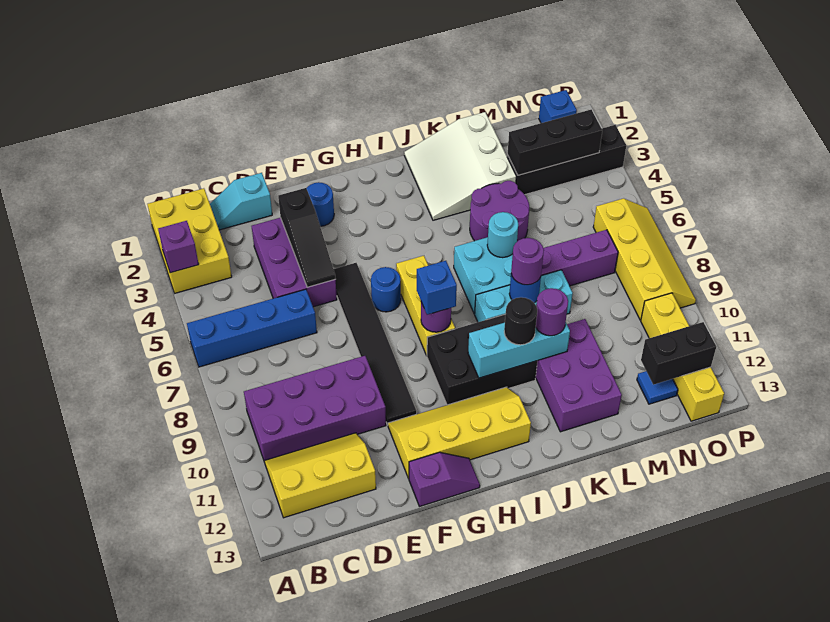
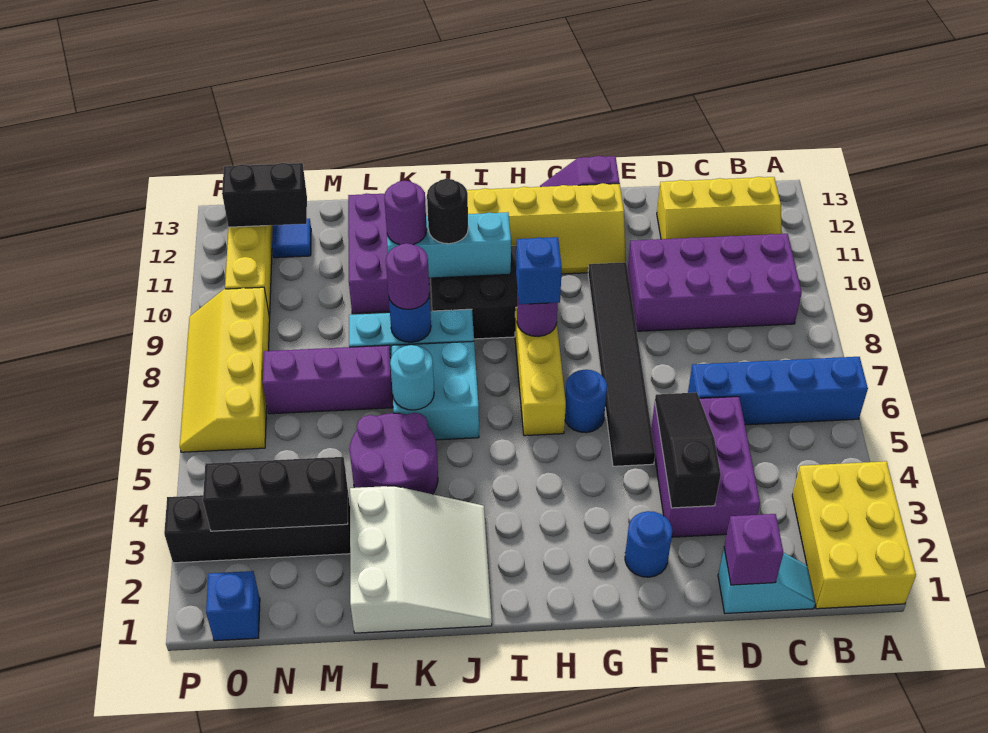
purple brick A3 level 2 -> purple brick D1 level 2

